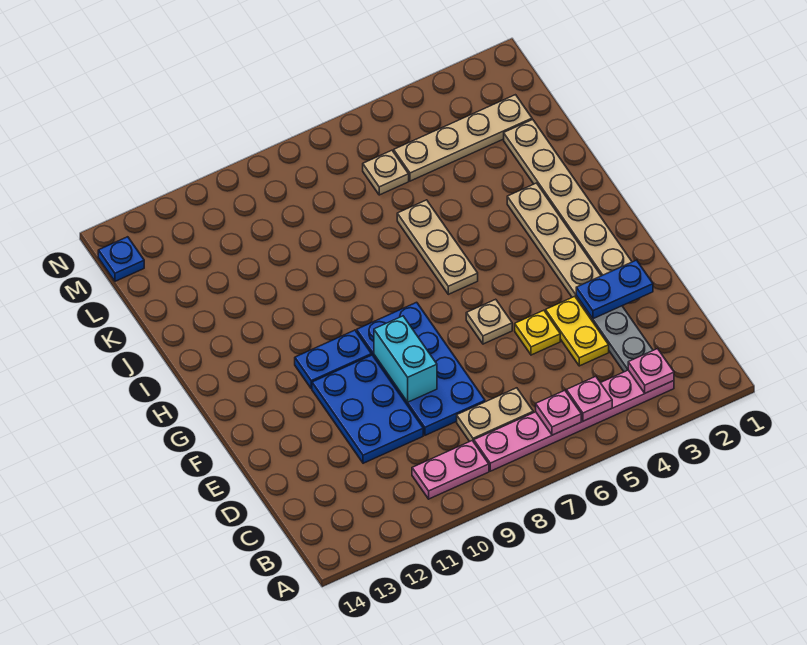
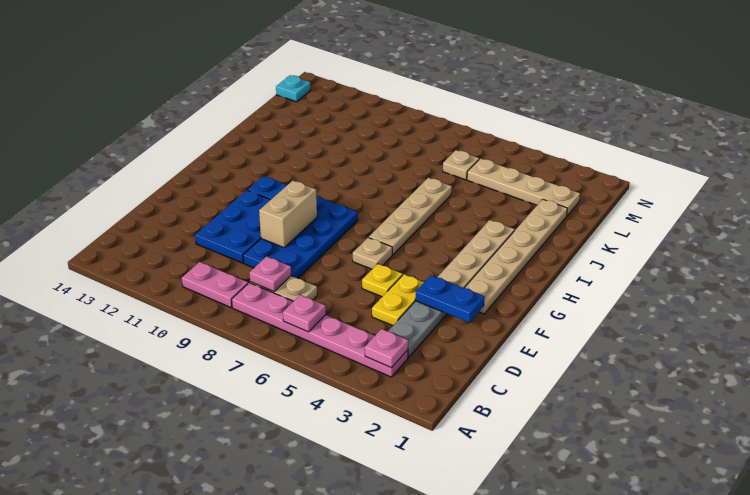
pink plate B5 level 2 -> pink plate C8 level 2
cyan brick E9:F9 level 2 -> tan brick E9:F9 level 2
tan plate H6:J6 level 1 -> tan plate G6:J6 level 1
blue plate M14 level 1 -> cyan plate M14 level 1

